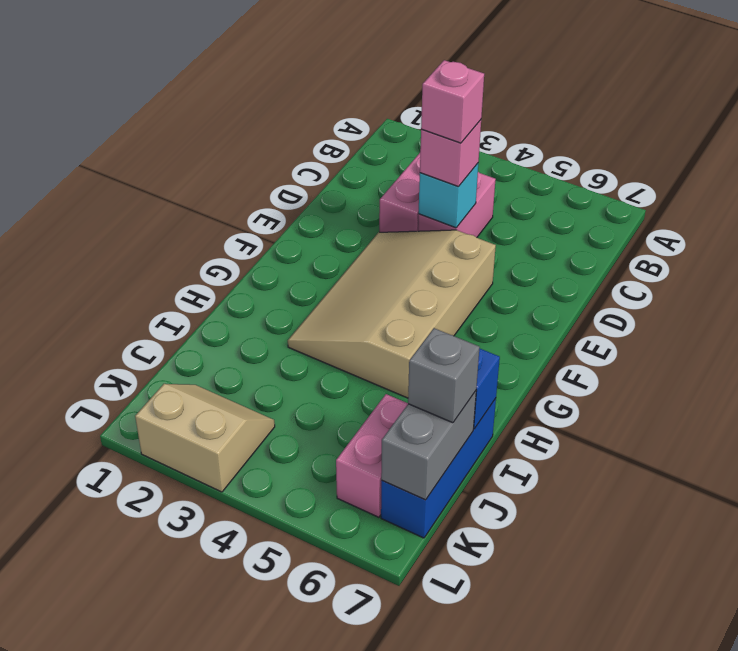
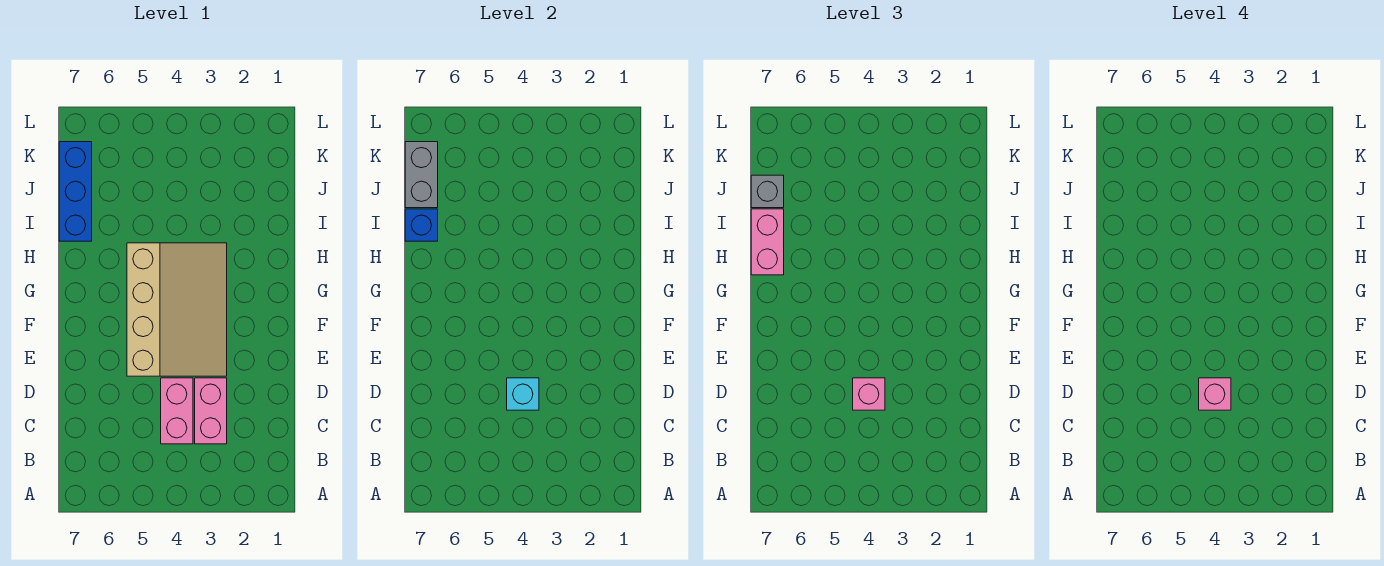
pink brick J6:K6 level 1 -> pink brick H7:I7 level 3
tan slope K2:L3 level 1 top L -> none

